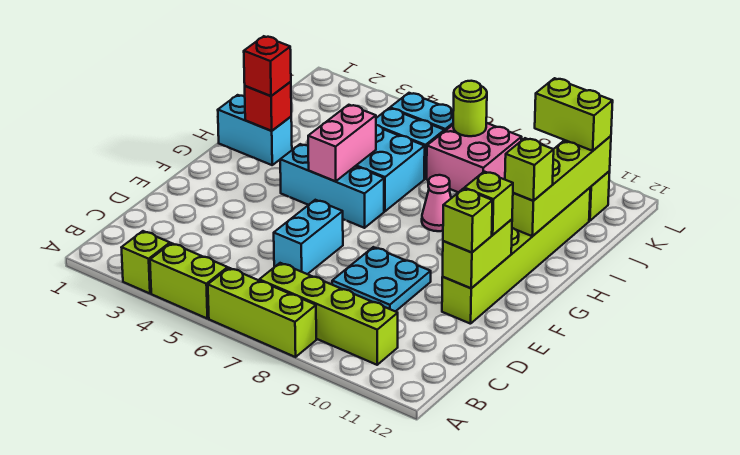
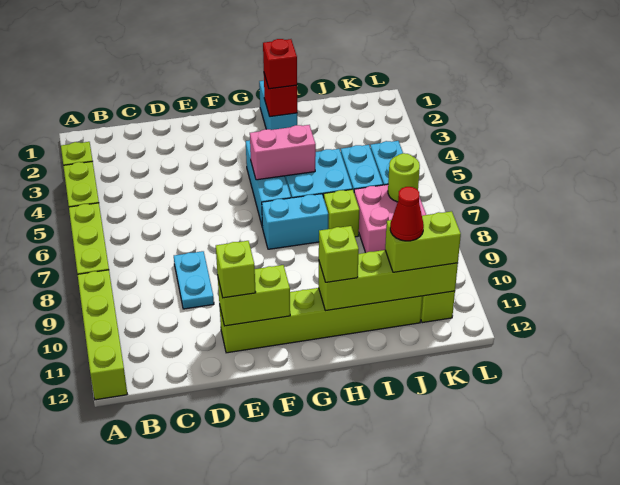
lime brick B7:B10 level 1 -> lime brick A9:A12 level 1
cyan brick D6:E6 level 1 -> cyan brick G7:H7 level 1
cyan plate D8:E9 level 1 -> cyan plate D8:D9 level 1
lime brick F11 level 3 -> lime brick I7 level 1
pink cone H8 level 1 -> none
none -> red cone J11 level 4
lime brick K10:K11 level 3 -> lime brick J11:K11 level 3

